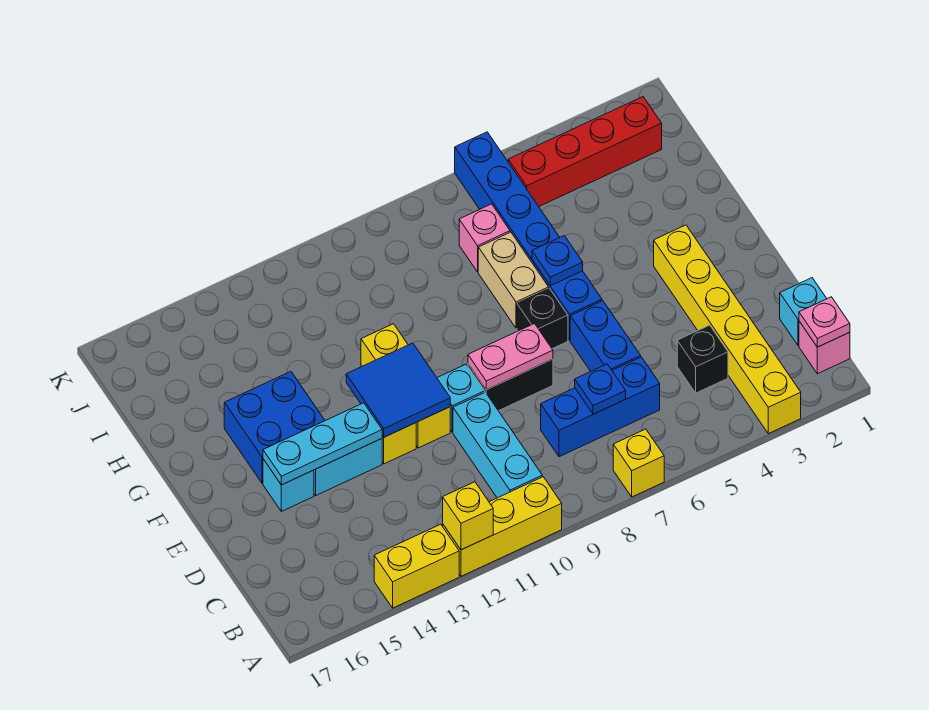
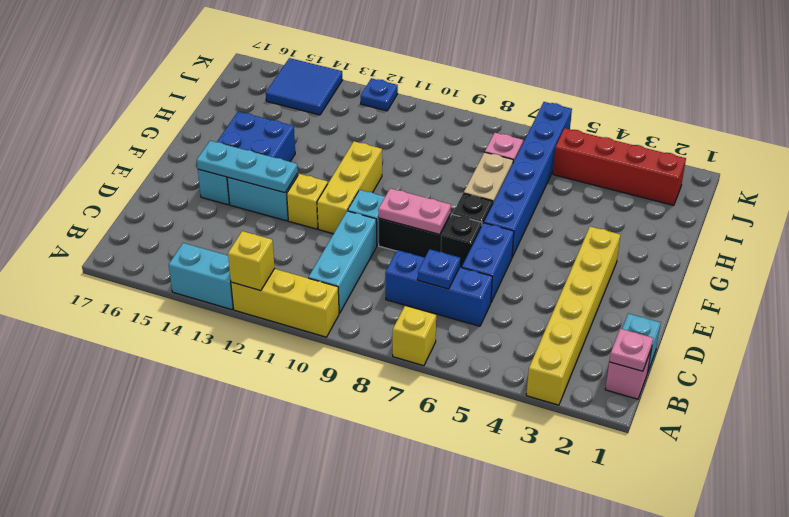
yellow brick A13:A14 level 1 -> cyan brick A13:A14 level 1
black brick C4 level 1 -> black brick E7 level 1
blue tile E11:F12 level 2 -> blue tile J14:K15 level 1
blue plate G6 level 2 -> blue plate K12 level 1

